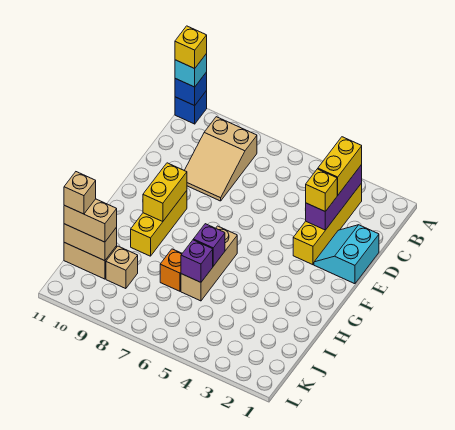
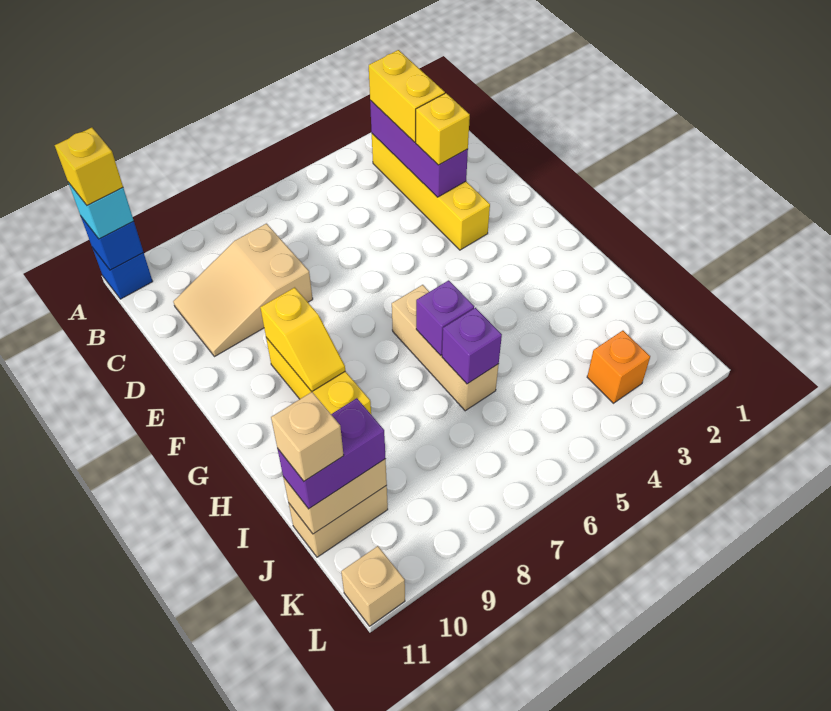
tan slope B8:D9 level 1 top B -> tan slope C8:D10 level 1 top 8
cyan slope D1:E2 level 1 top 1 -> none
yellow brick F9:G9 level 2 -> yellow slope F9:G9 level 2 top F
orange brick I7 level 1 -> orange brick K3 level 1
tan brick J9 level 1 -> tan brick L11 level 1
tan brick J10:J11 level 3 -> purple brick J10:J11 level 3

